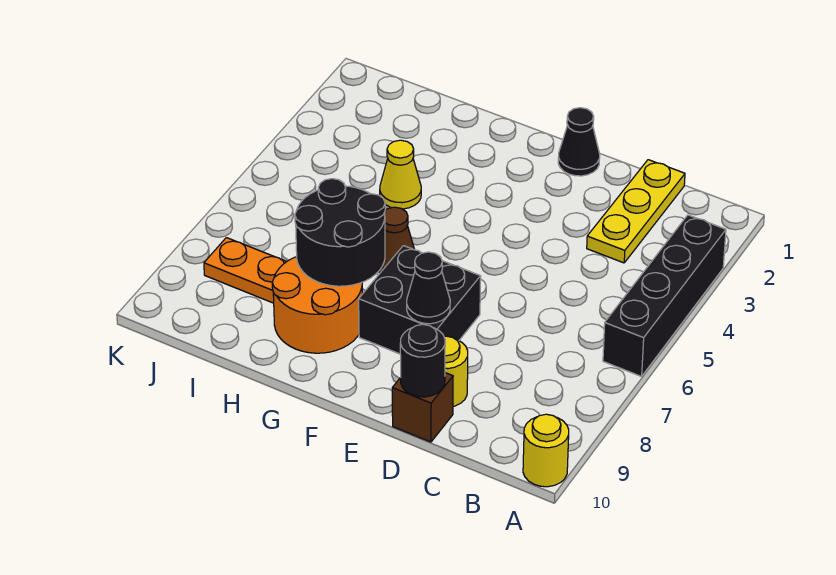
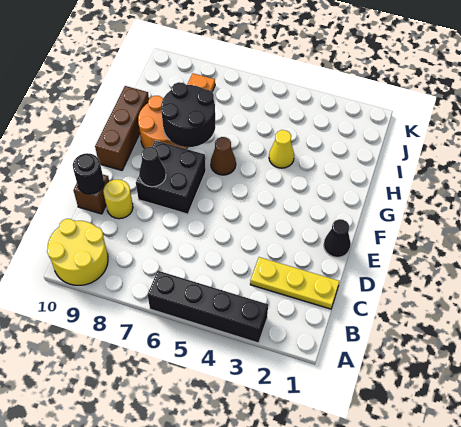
yellow round brick A10 level 1 -> yellow round brick A9:B10 level 1
none -> brown brick F10:H10 level 1

